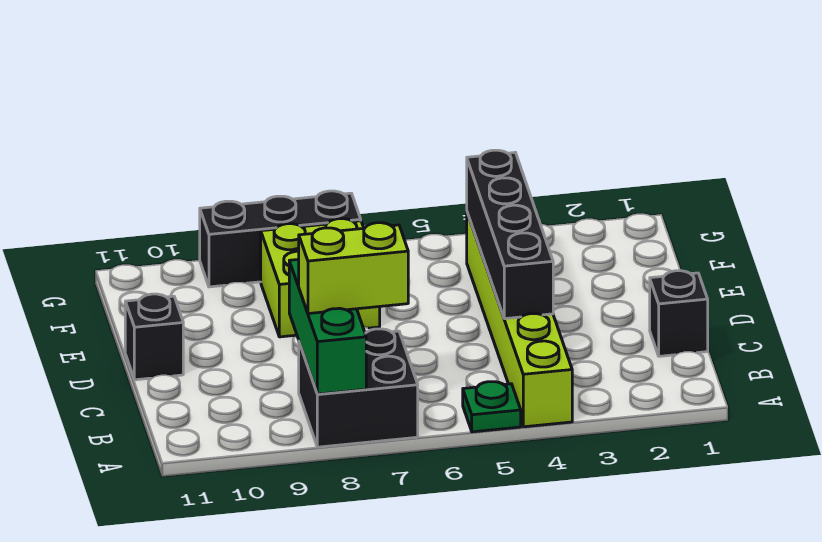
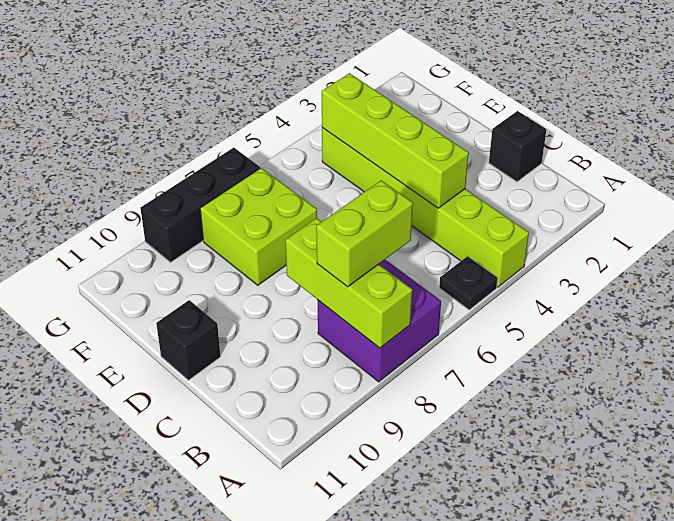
green plate A5 level 1 -> black plate A5 level 1
black brick A7:B8 level 1 -> purple brick A7:B8 level 1
green brick A8:C8 level 2 -> lime brick A8:C8 level 2
black brick C4:F4 level 2 -> lime brick C4:F4 level 2

